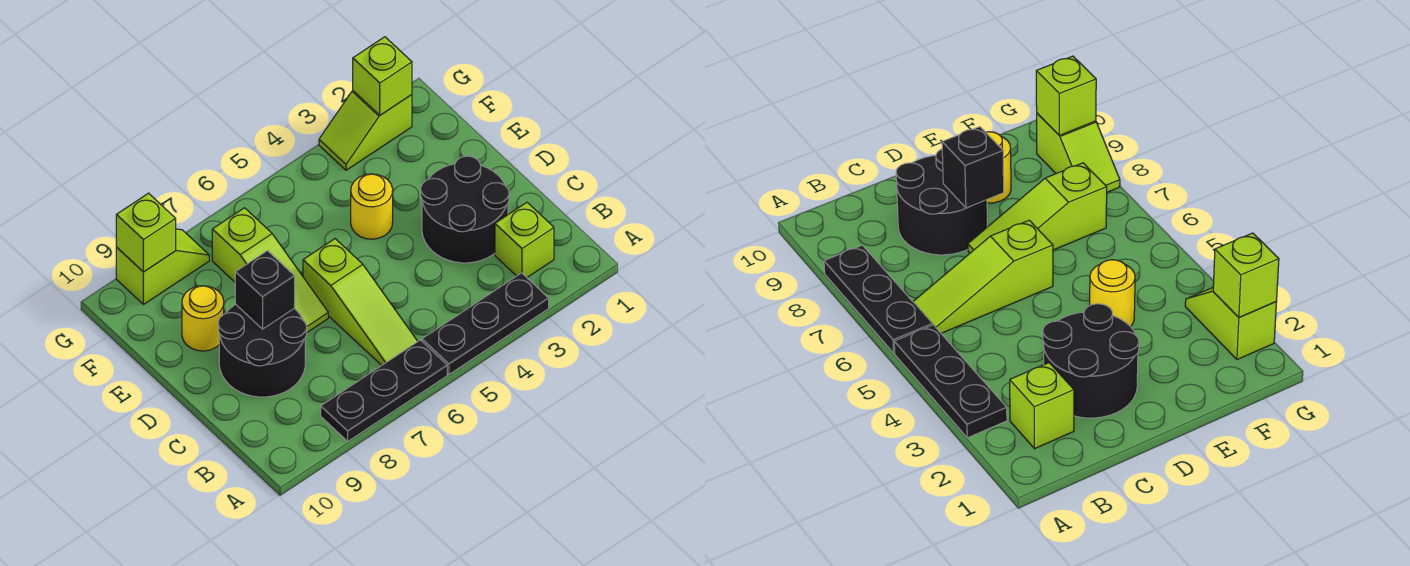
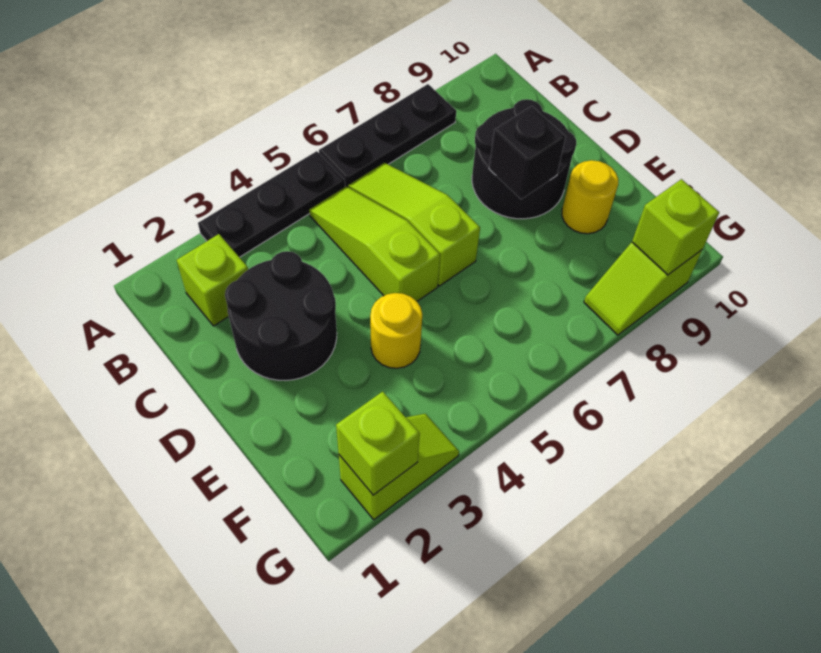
lime slope D7:F7 level 1 top F -> lime slope B5:D5 level 1 top D

